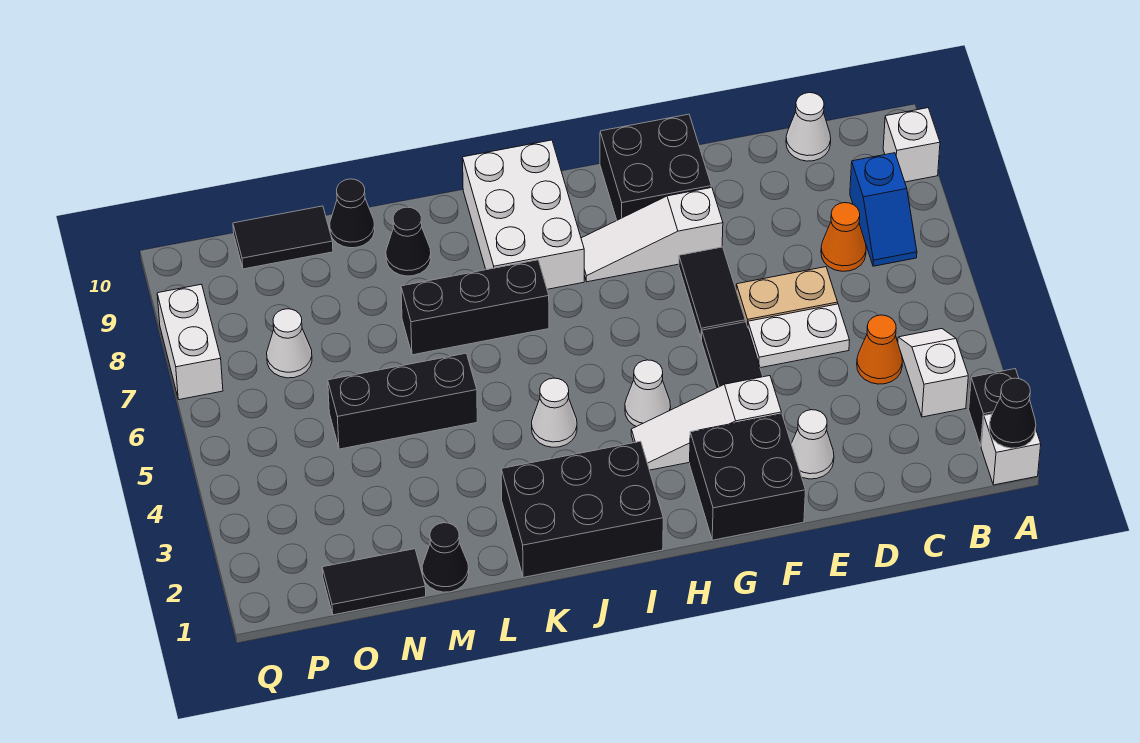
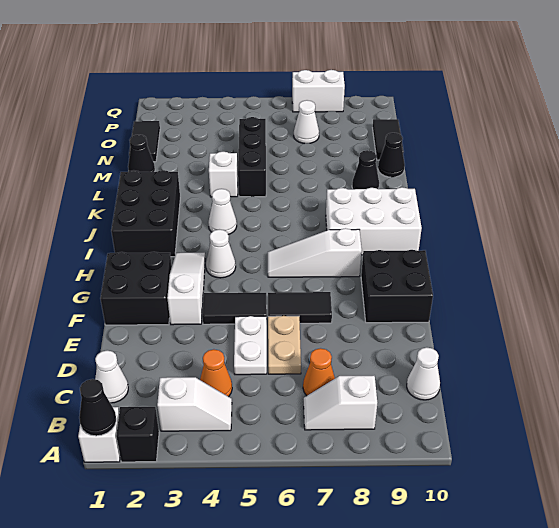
white brick A9 level 1 -> white brick L4 level 1
blue slope B7:B8 level 1 top 8 -> white slope B7:B8 level 1 top 8
white cone E2 level 1 -> white cone C1 level 1
white slope F8:H8 level 1 top F -> white slope H6:H8 level 1 top 8
black brick J7:L7 level 1 -> none

